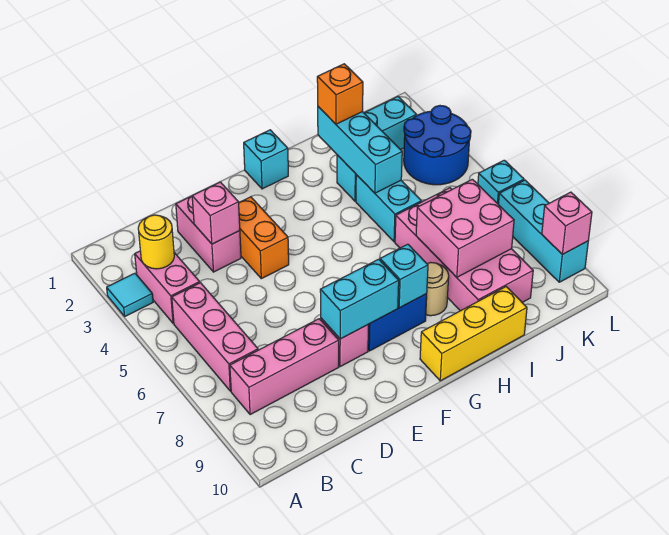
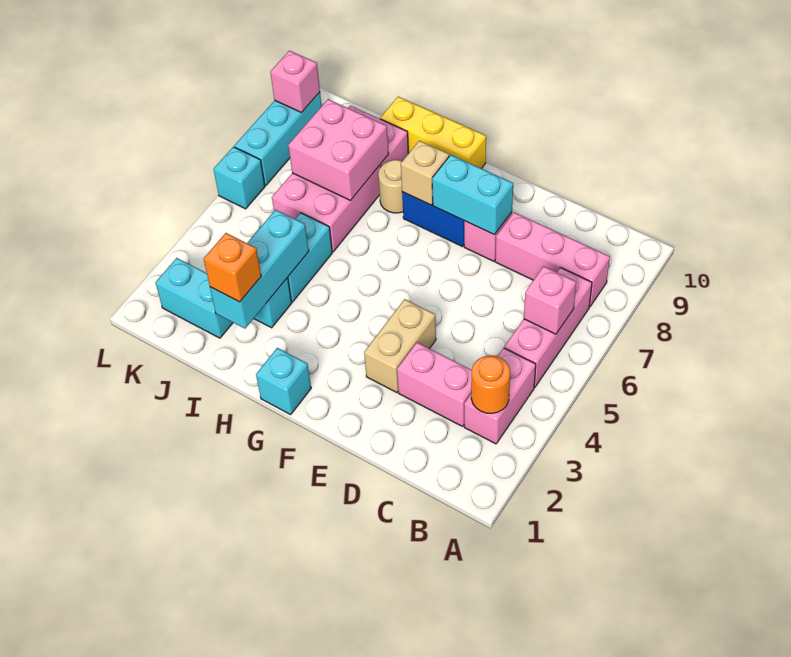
cyan tile A3 level 1 -> none
yellow round brick B3 level 2 -> orange round brick B3 level 2
pink brick D2:D3 level 1 -> pink brick C3:D3 level 1
pink brick D3 level 2 -> pink brick B6 level 2
orange brick E3:E4 level 1 -> tan brick E3:E4 level 1
cyan brick G8 level 2 -> tan brick G8 level 2
blue round brick K3:L4 level 1 -> none

